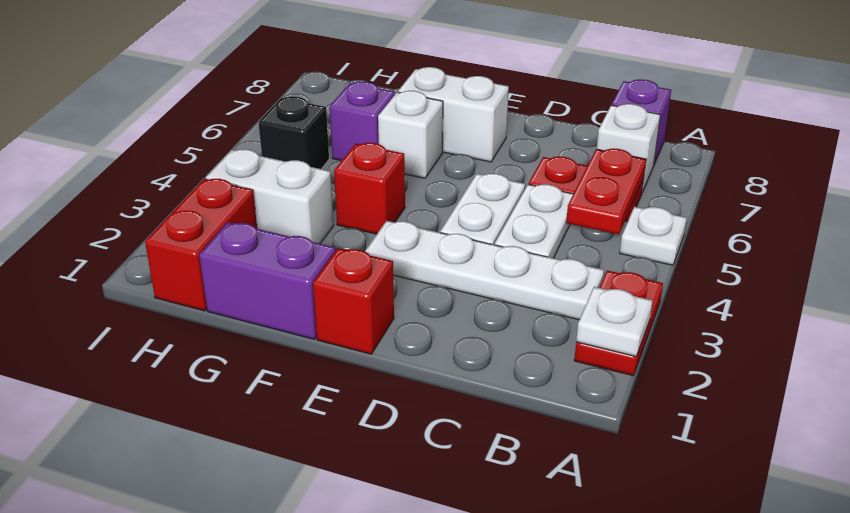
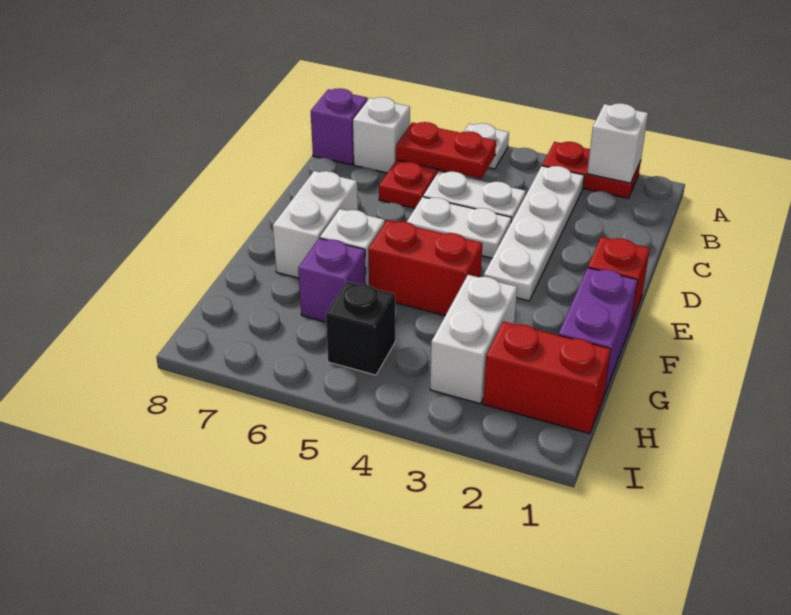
white plate A2 level 2 -> white brick A2 level 2
red brick F4 level 1 -> red brick F4:F5 level 1

